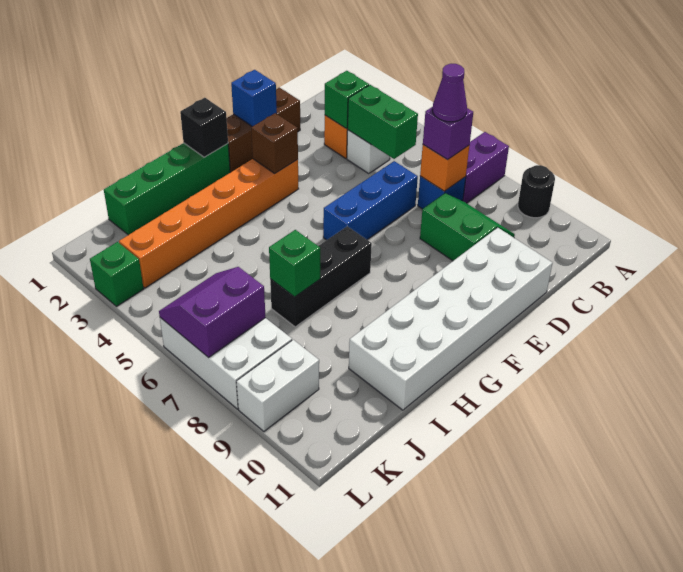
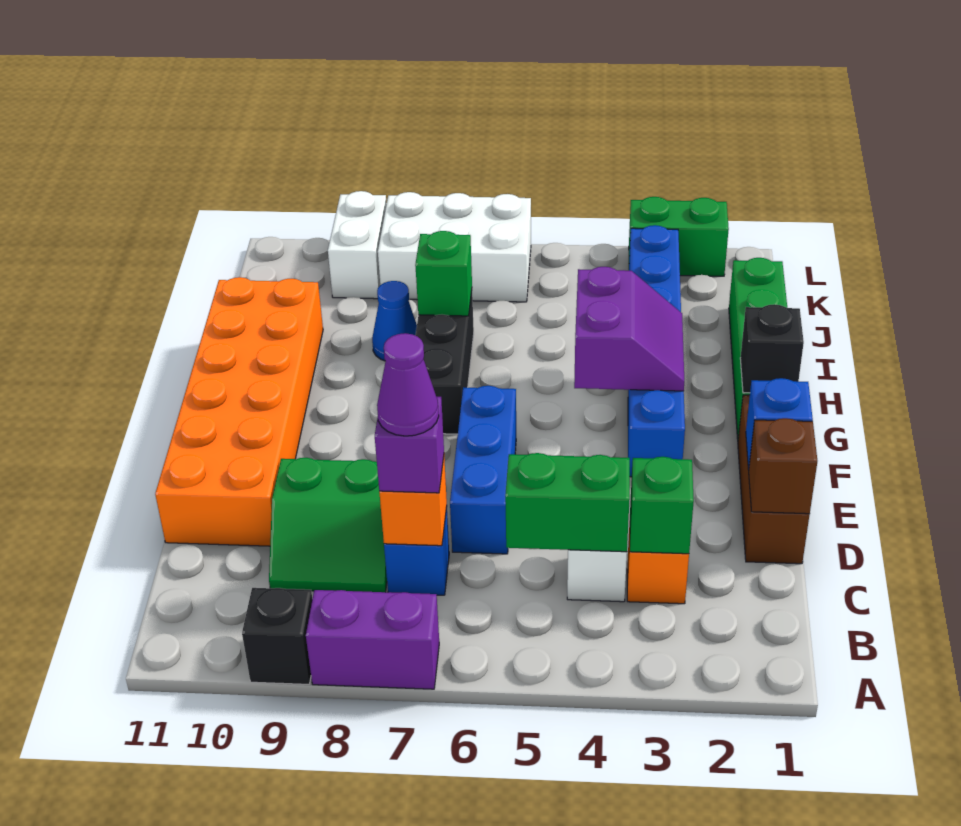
purple brick A7:B7 level 1 -> purple brick A7:A8 level 1
black round brick A9 level 1 -> black brick A9 level 1
white brick D10:I11 level 1 -> orange brick D10:I11 level 1
orange brick F3:K3 level 1 -> blue brick F3:K3 level 1
brown brick F3 level 2 -> brown brick D1 level 2
none -> blue cone I8 level 1
purple slope K6:L7 level 2 top 7 -> purple slope G3:H4 level 2 top 4
green brick L3 level 1 -> green brick L2:L3 level 1

